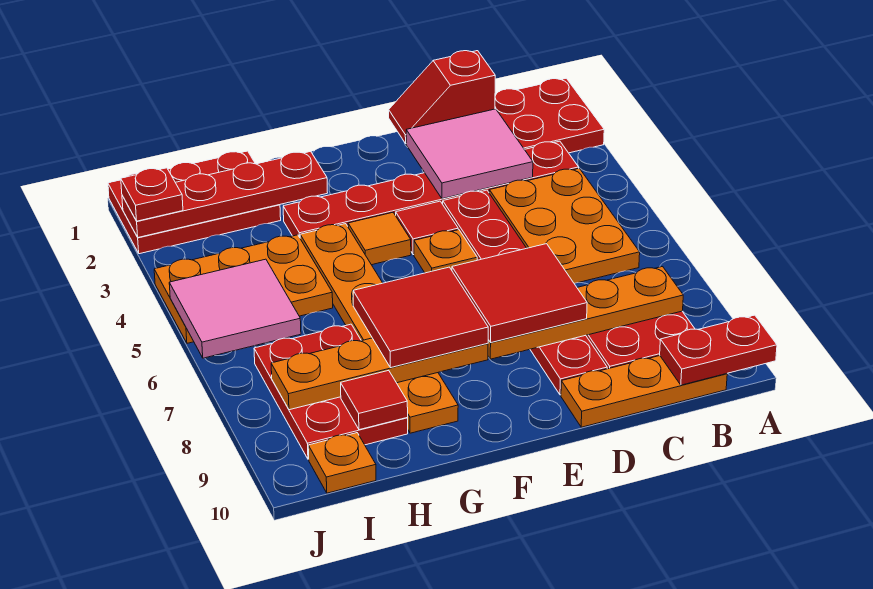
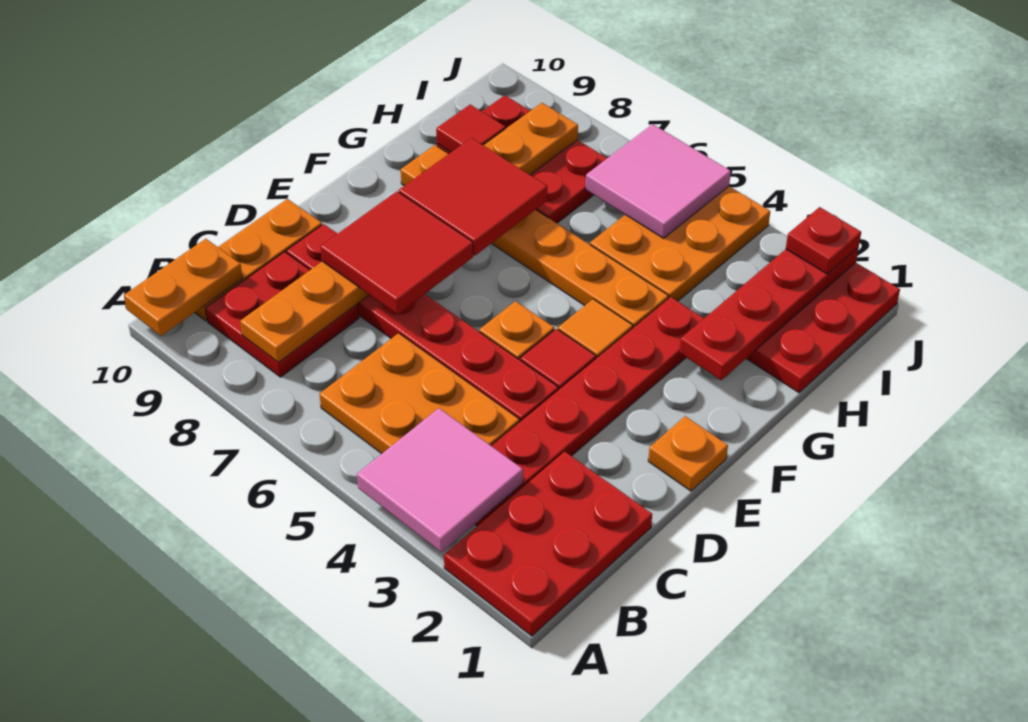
red plate A10:B10 level 2 -> orange plate A10:B10 level 2
red slope C1:D1 level 2 top C -> none
pink tile C2:D3 level 2 -> pink tile A3:B4 level 2
orange plate I10 level 1 -> orange plate E1 level 1

